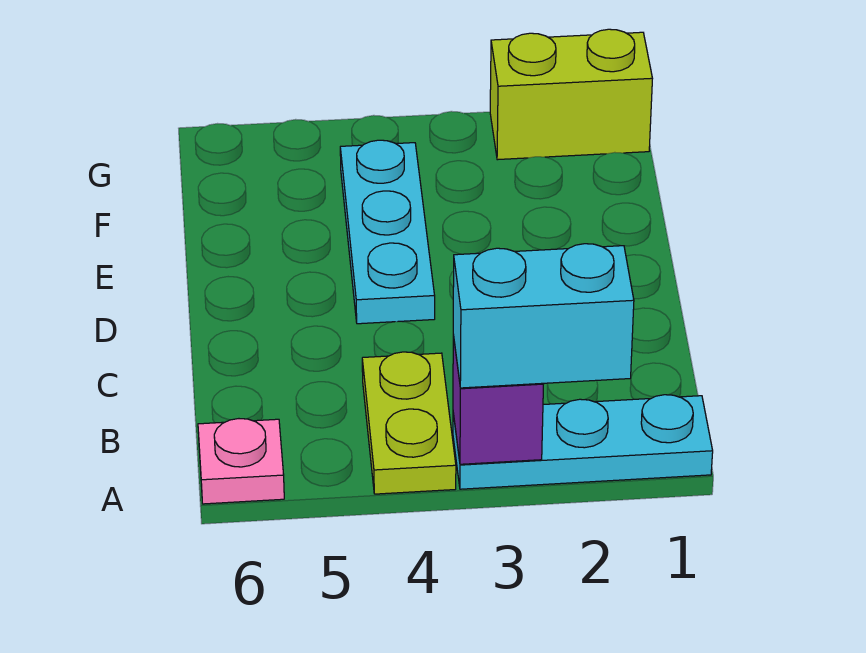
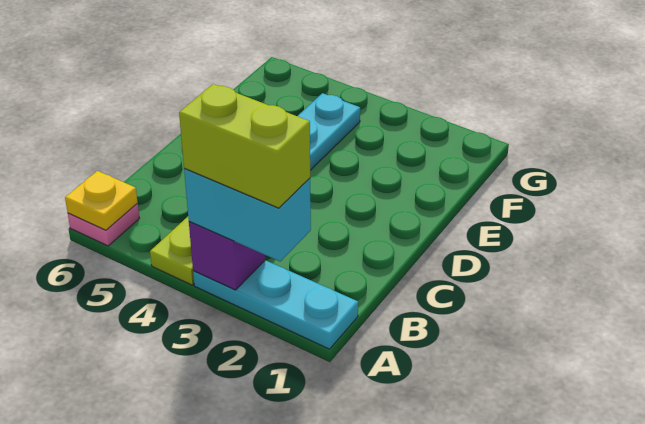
none -> yellow plate A6 level 2
lime brick G1:G2 level 1 -> lime brick A2:A3 level 4

